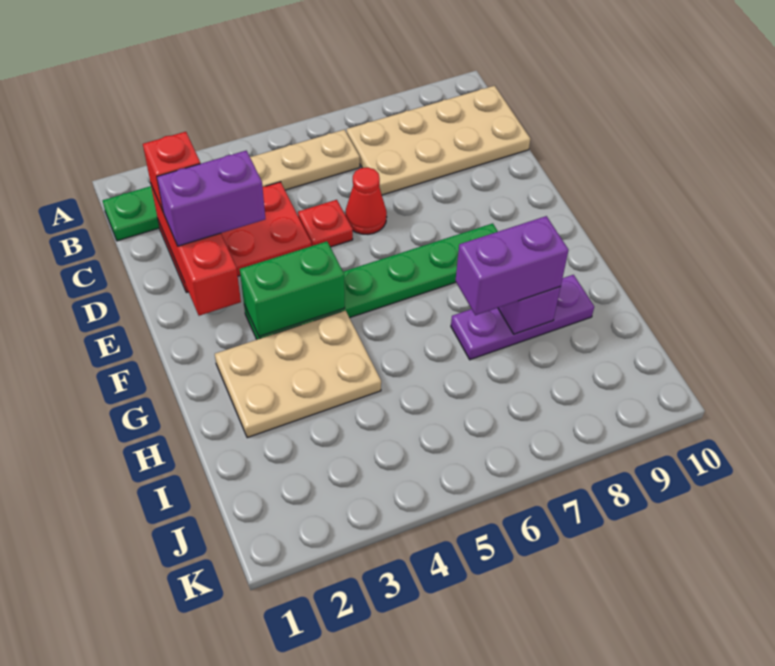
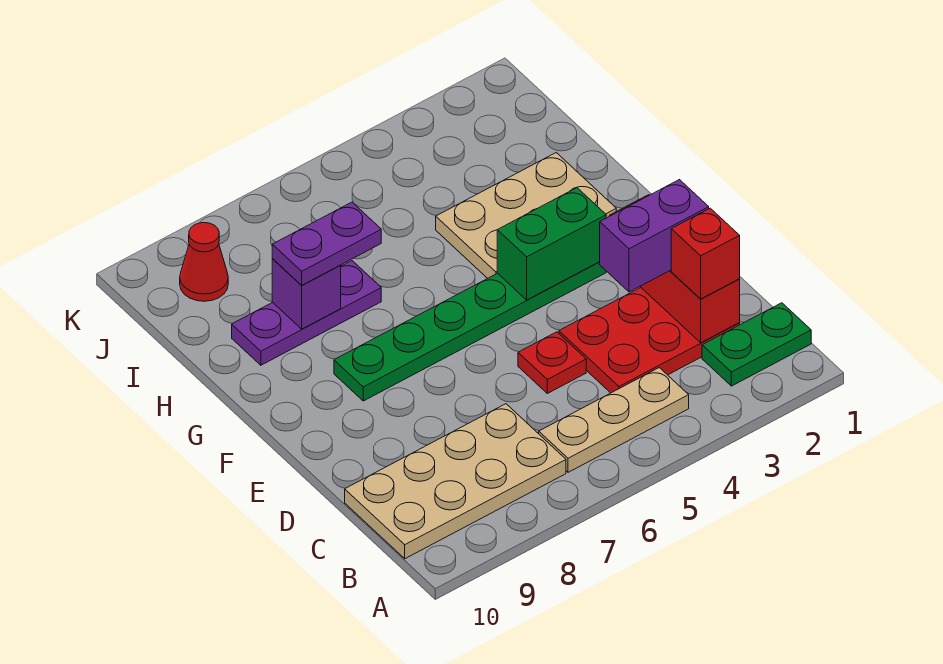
red cone D6 level 1 -> red cone J9 level 1
purple brick H7:H8 level 3 -> purple plate H7:H8 level 3

